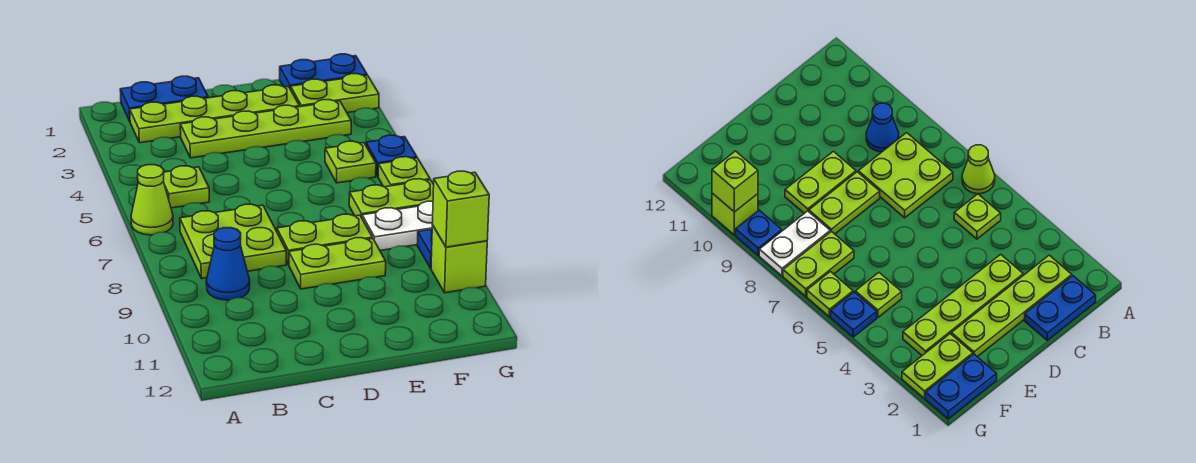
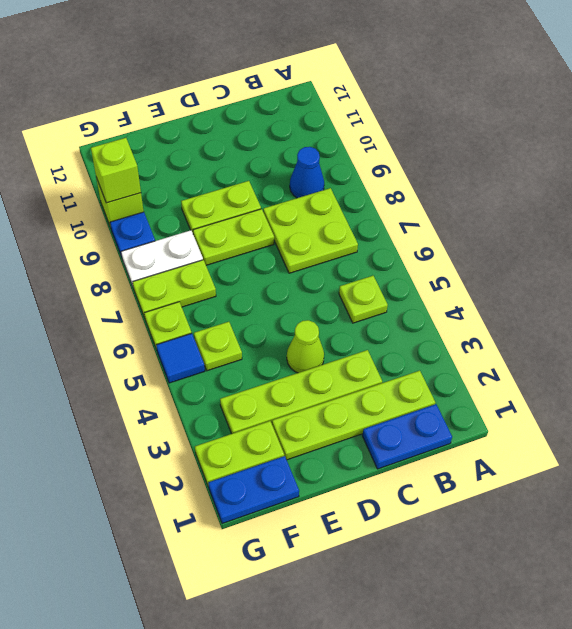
lime cone A6 level 1 -> lime cone D4 level 1
blue plate G5 level 1 -> blue tile G5 level 1

